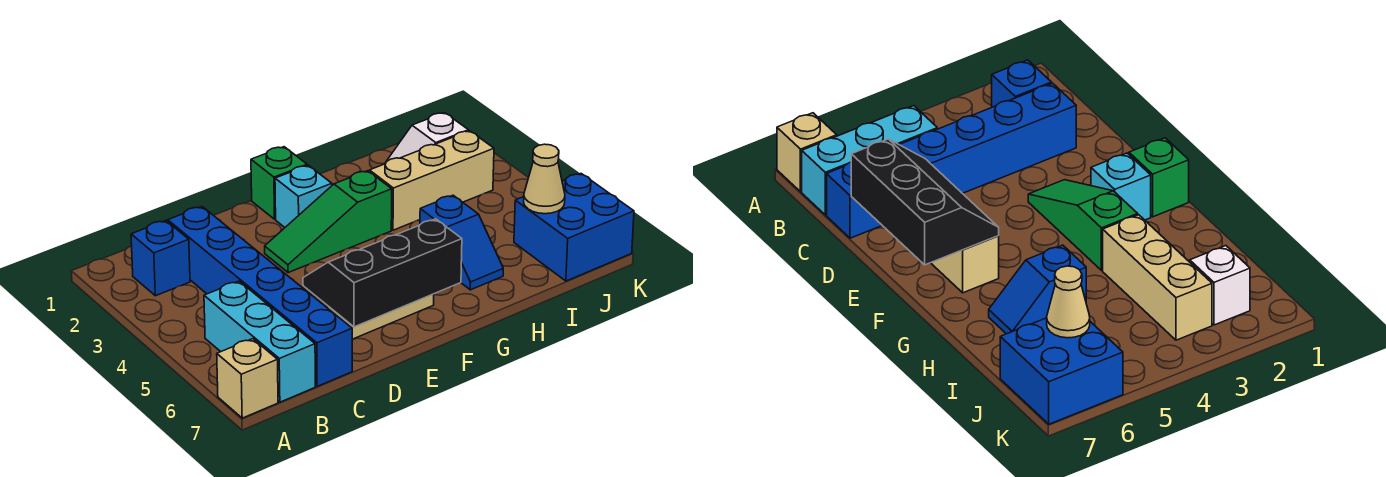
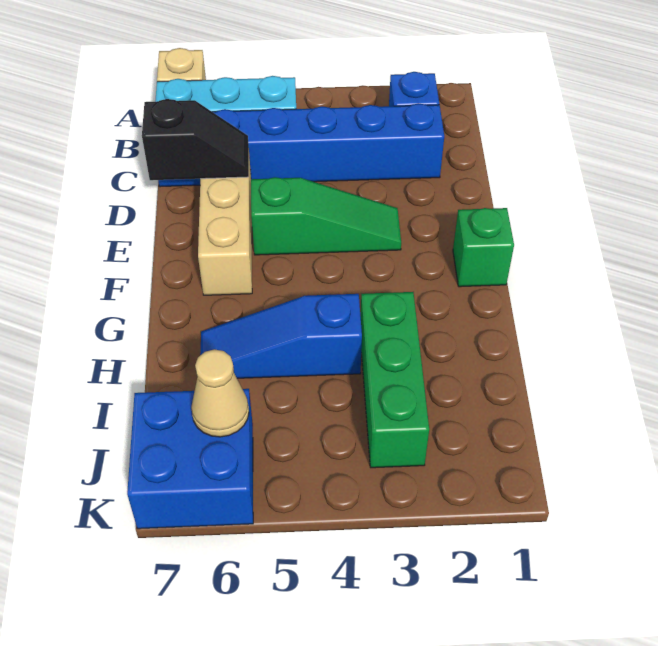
black slope D6:F7 level 2 top 7 -> black slope D6:D7 level 2 top 7
green slope E3:G3 level 1 top G -> green slope E3:E5 level 1 top 5
cyan brick F2 level 1 -> none
tan brick H3:J3 level 1 -> green brick H3:J3 level 1
blue slope H5:H6 level 1 top 5 -> blue slope H4:H6 level 1 top 4
white slope I2:J2 level 1 top J -> none

